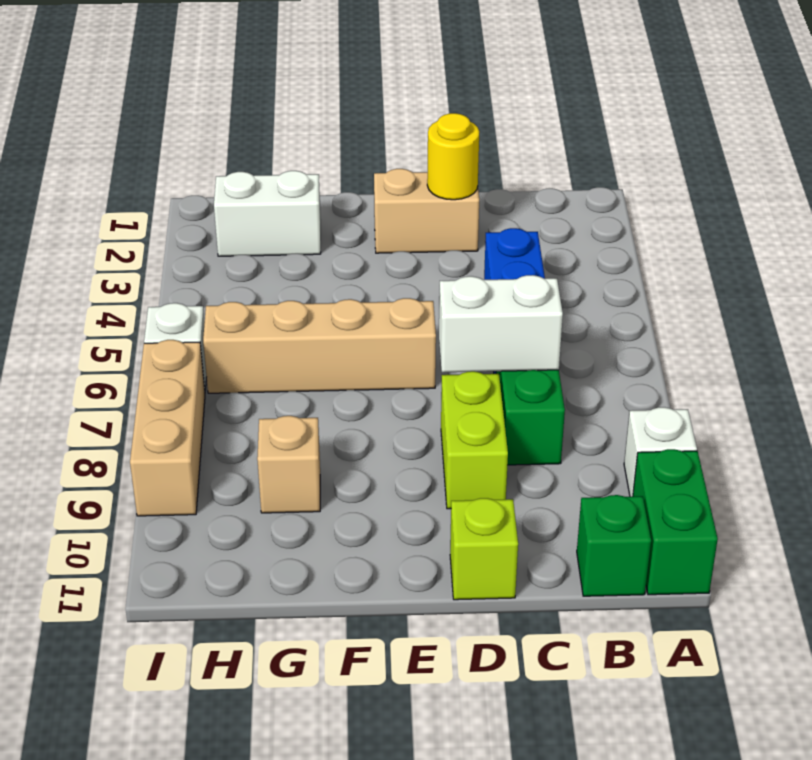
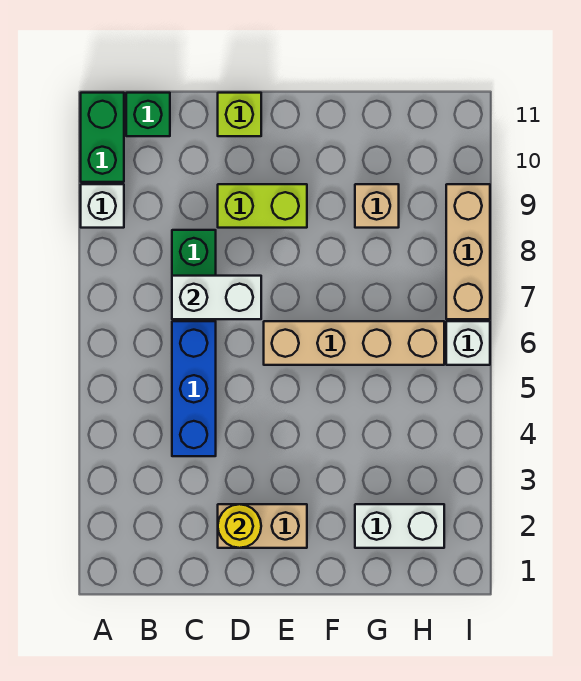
lime brick D8:D9 level 1 -> lime brick D9:E9 level 1

